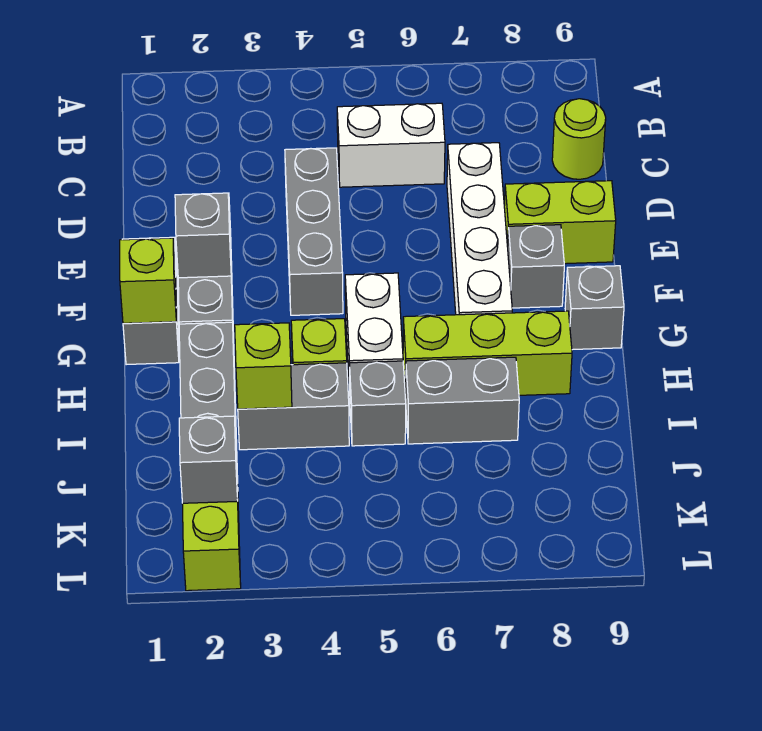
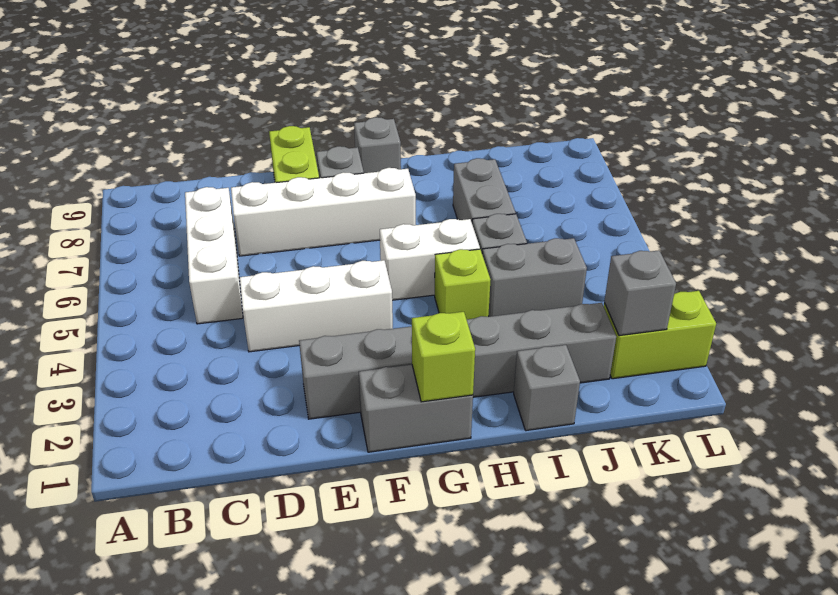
white brick C5:C6 level 1 -> white brick C5:C7 level 1
lime round brick C9 level 1 -> none
grey brick D4:F4 level 1 -> white brick D4:F4 level 1
grey brick F2 level 2 -> grey brick I1 level 1
lime brick H6:H8 level 1 -> none
grey brick I3:I4 level 1 -> grey brick I4:J4 level 1
lime brick I3 level 2 -> none

